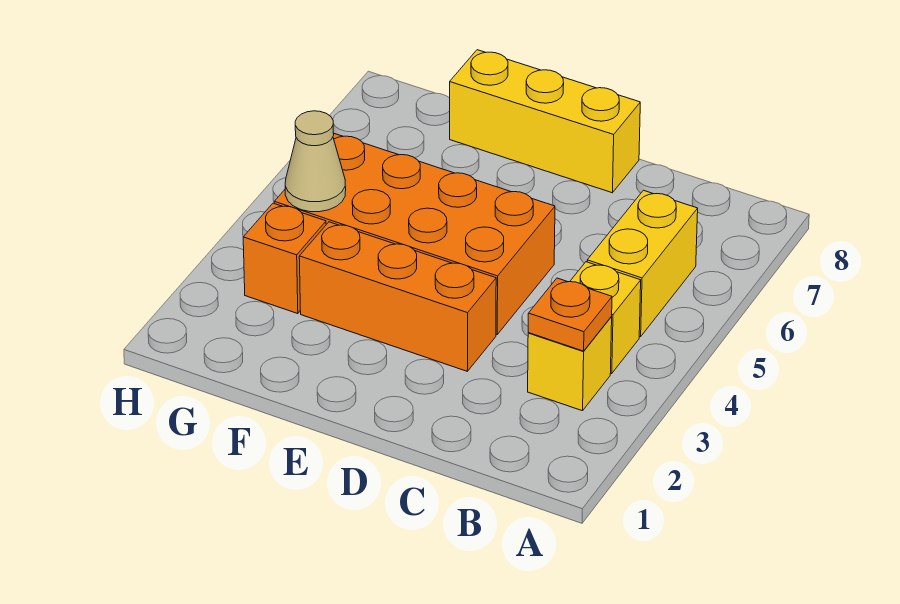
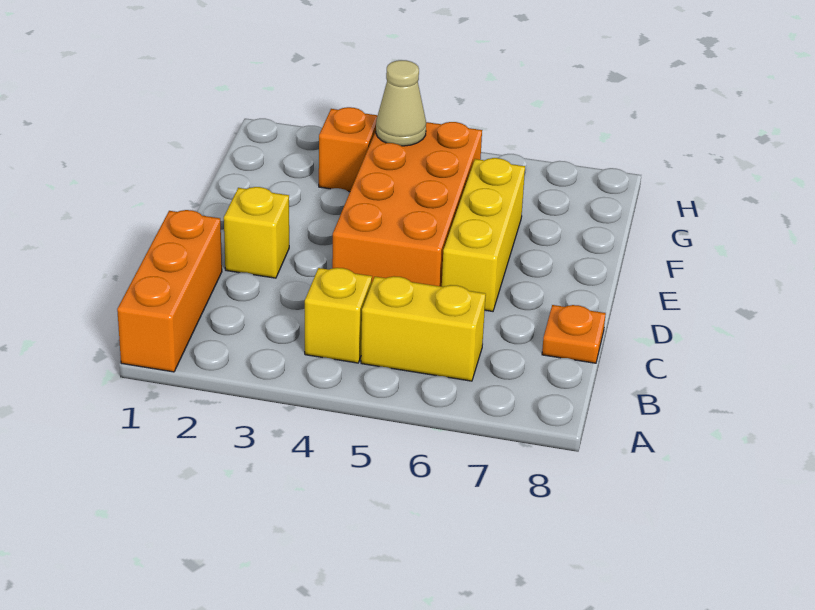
yellow brick B3 level 1 -> yellow brick D2 level 1
orange plate B3 level 2 -> orange plate C8 level 1
orange brick D3:F3 level 1 -> orange brick A1:C1 level 1
yellow brick D8:F8 level 1 -> yellow brick D6:F6 level 1

